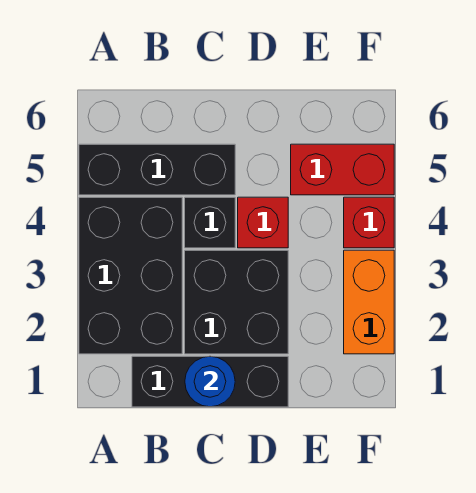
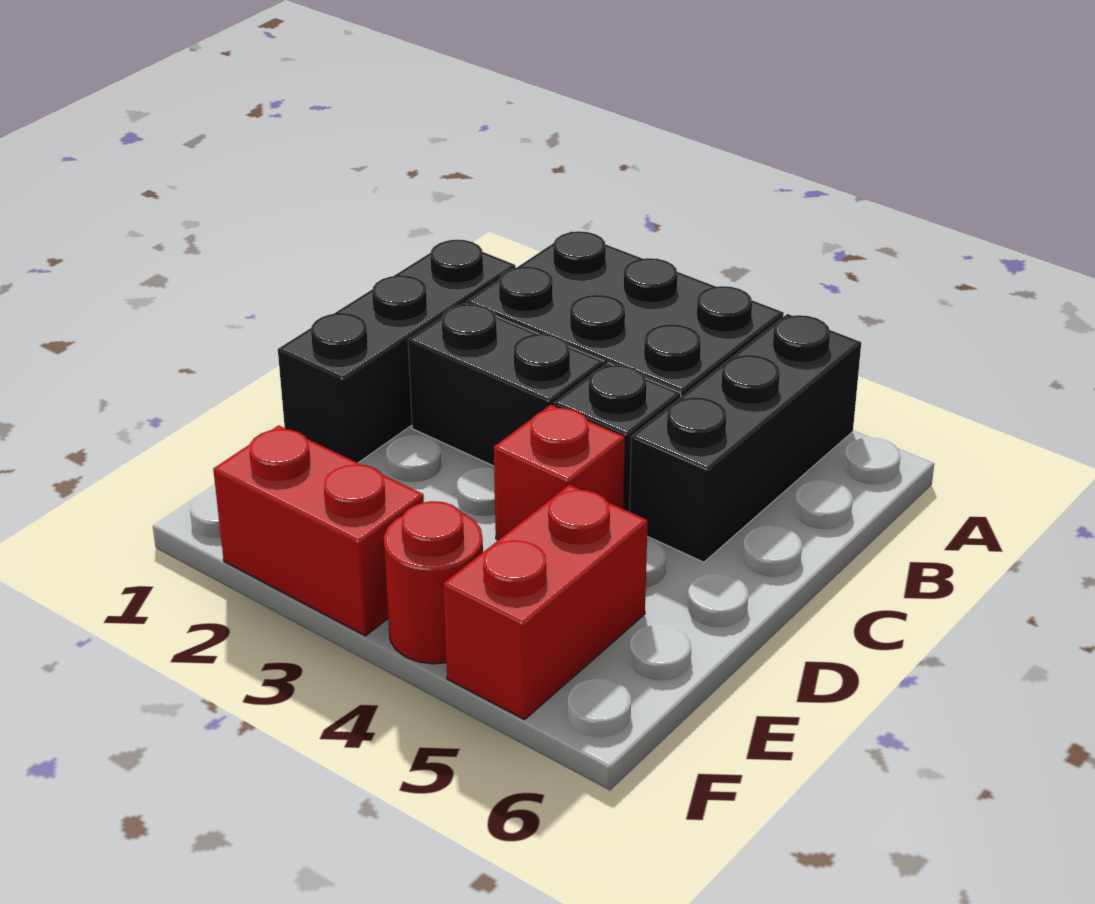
blue round brick C1 level 2 -> none
black brick C2:D3 level 1 -> black brick C2:C3 level 1
orange brick F2:F3 level 1 -> red brick F2:F3 level 1
red brick F4 level 1 -> red round brick F4 level 1

